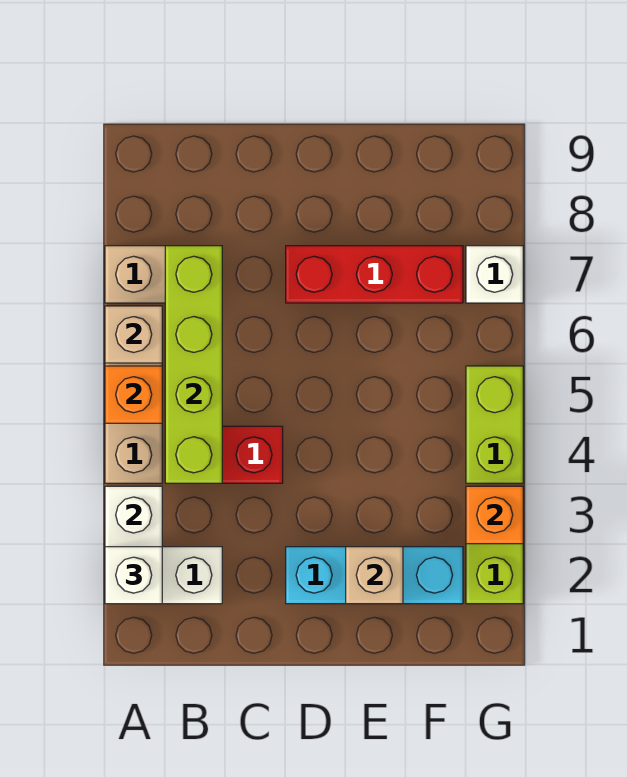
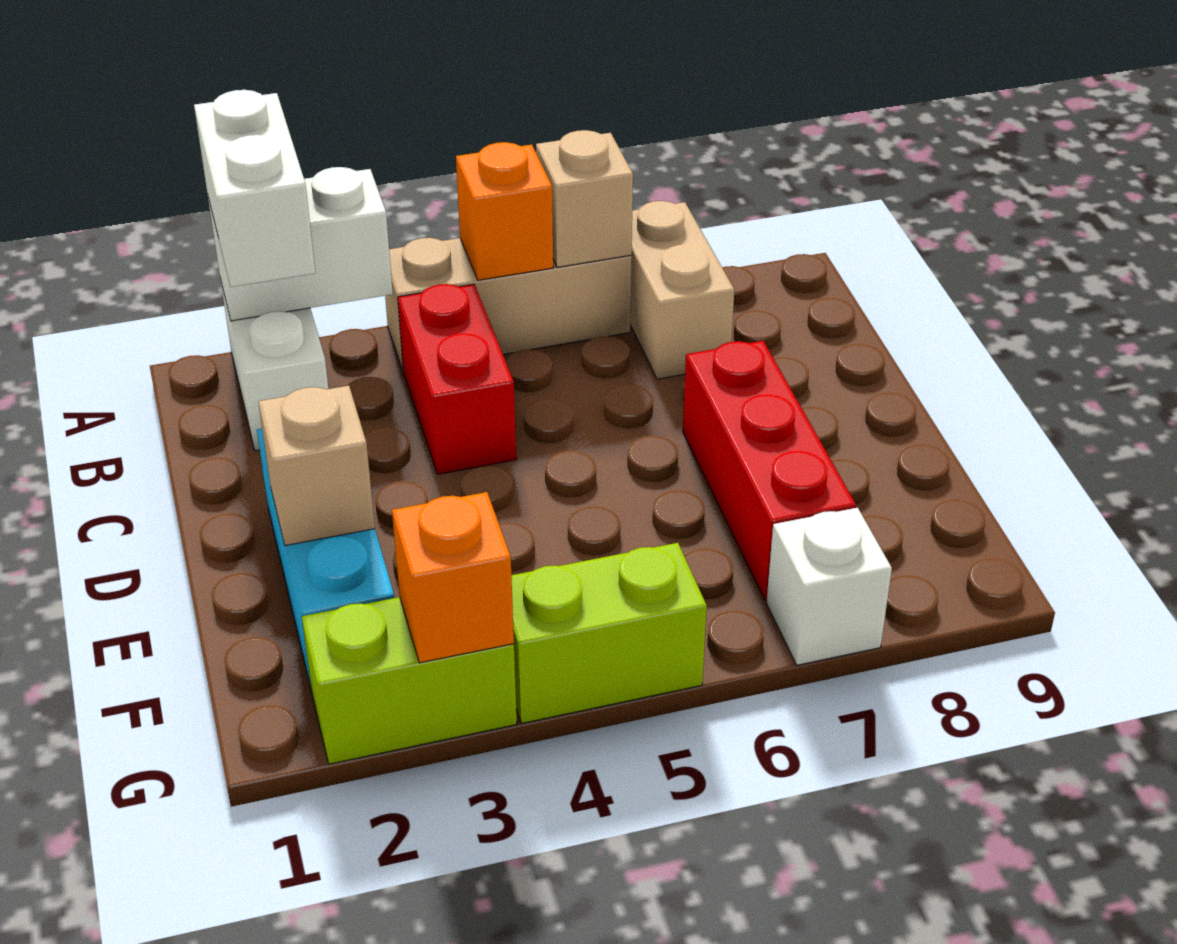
white brick A2 level 3 -> white brick A2:B2 level 3
lime brick B4:B7 level 2 -> none

